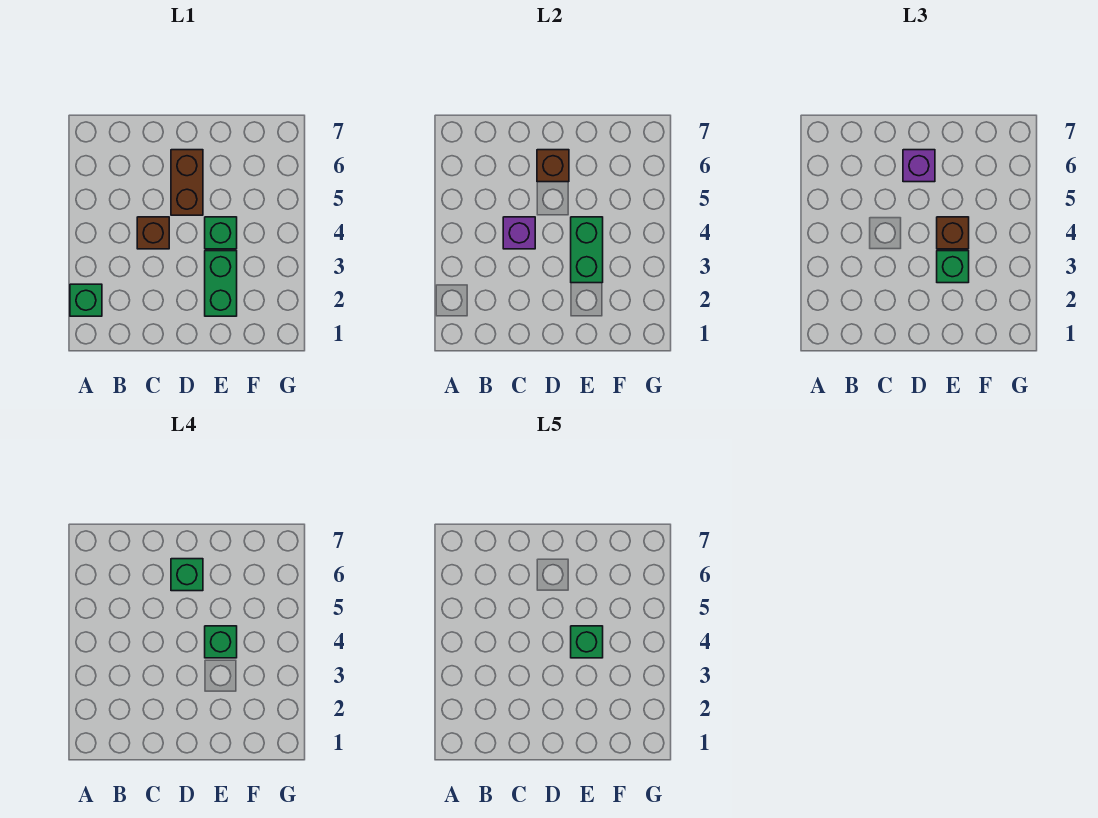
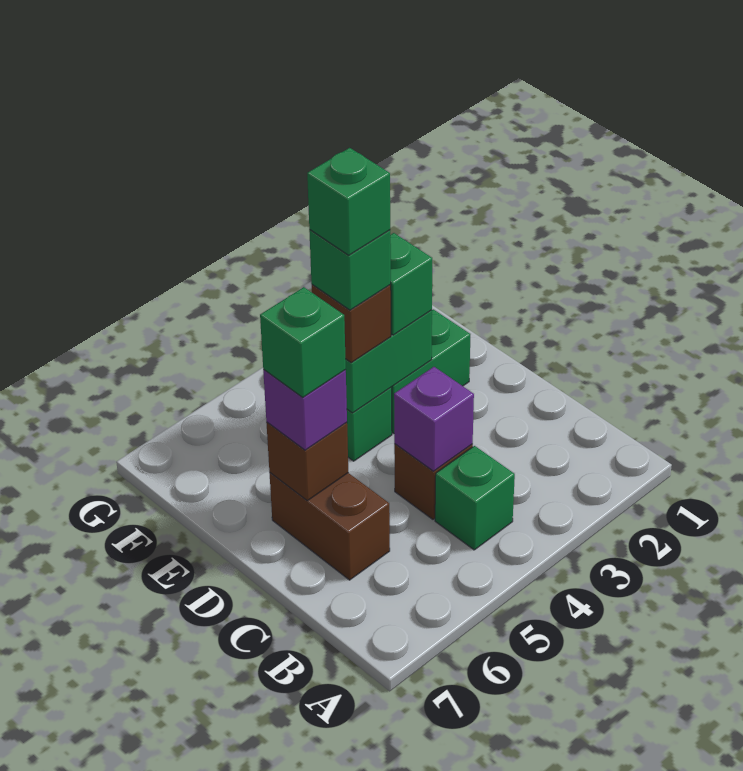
green brick A2 level 1 -> green brick B4 level 1
brown brick D5:D6 level 1 -> brown brick C6:D6 level 1

